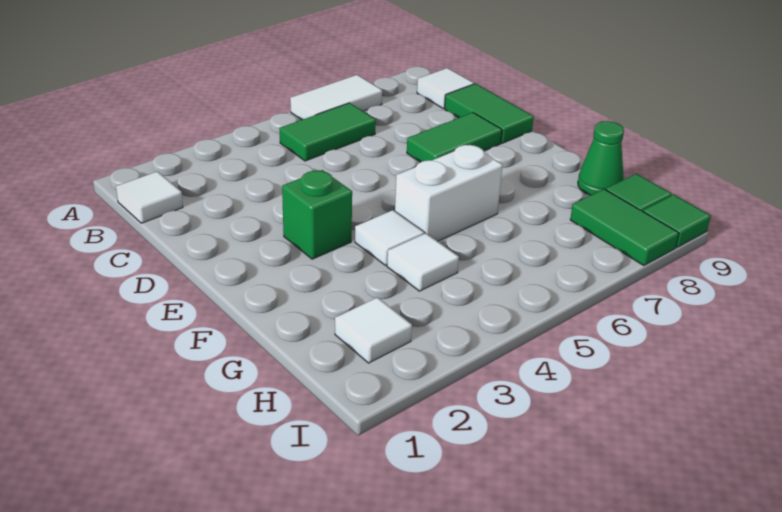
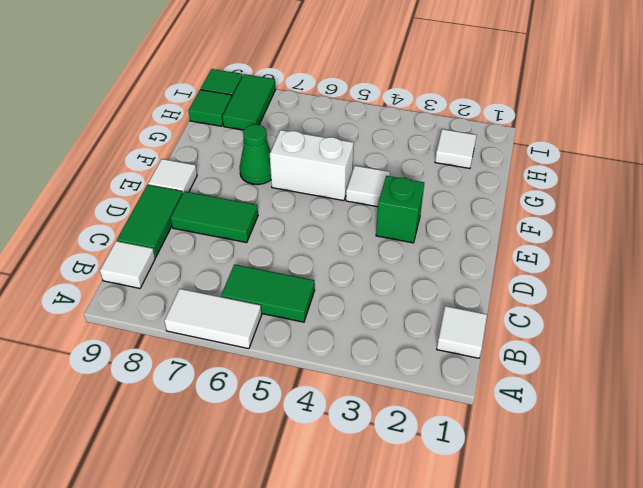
white tile G4 level 1 -> white tile E9 level 1
green cone G9 level 1 -> green cone F7 level 1

